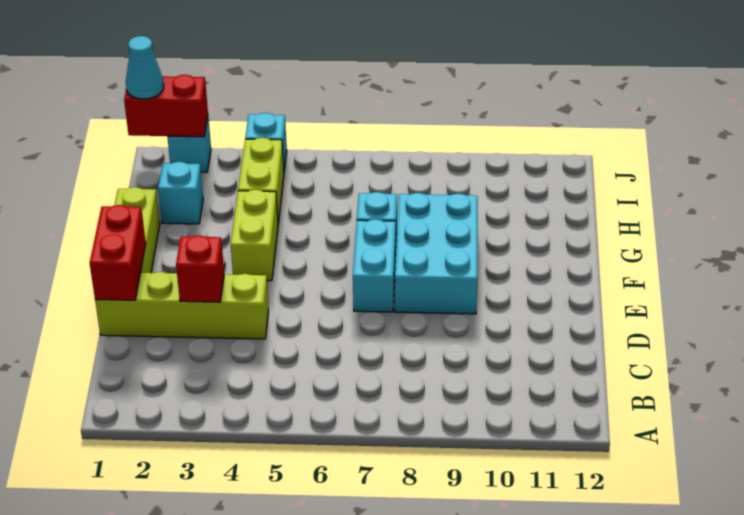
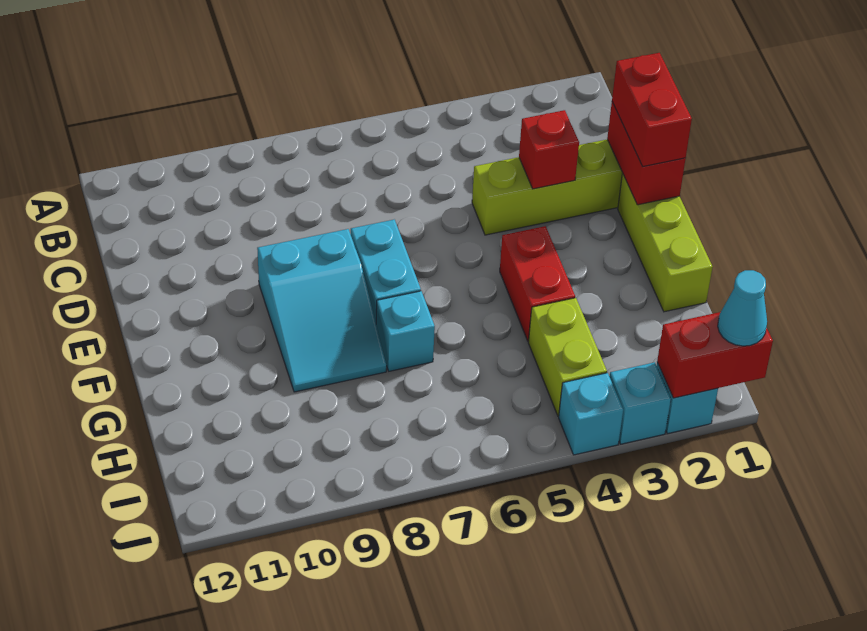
none -> red brick D1:E1 level 3
cyan brick E8:G9 level 1 -> cyan slope E8:G9 level 1 top E
lime brick F4:G4 level 1 -> red brick F4:G4 level 1
cyan brick H2 level 1 -> cyan brick J3 level 1

